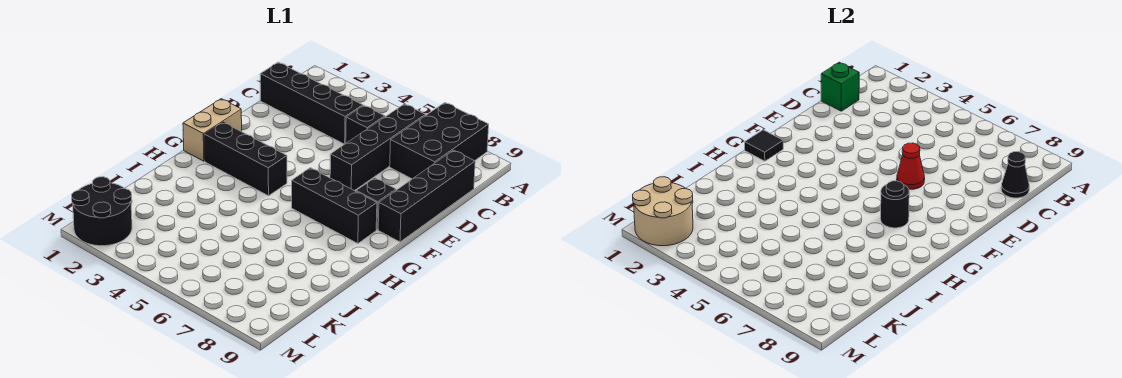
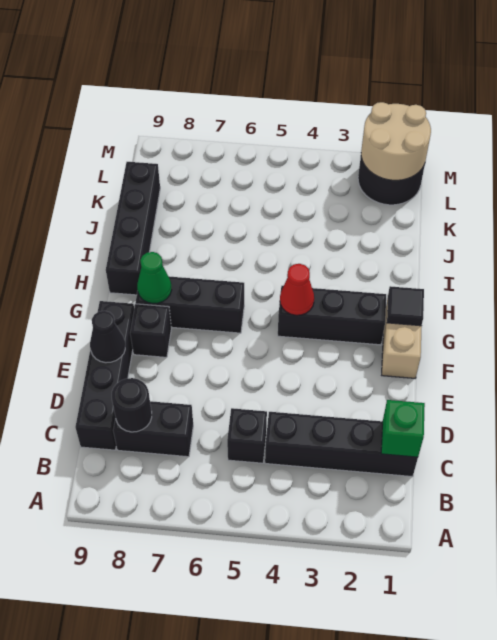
black brick A7:C8 level 1 -> black brick C7:C8 level 1
black brick B6:E6 level 1 -> black brick H9:K9 level 1
black cone C9 level 2 -> black cone E9 level 2
red cone E6 level 2 -> red cone G4 level 2
black round brick G7 level 2 -> black round brick C8 level 2
none -> green cone G8 level 2

